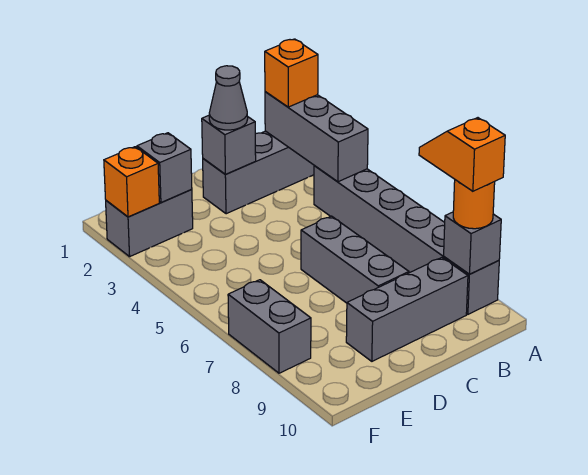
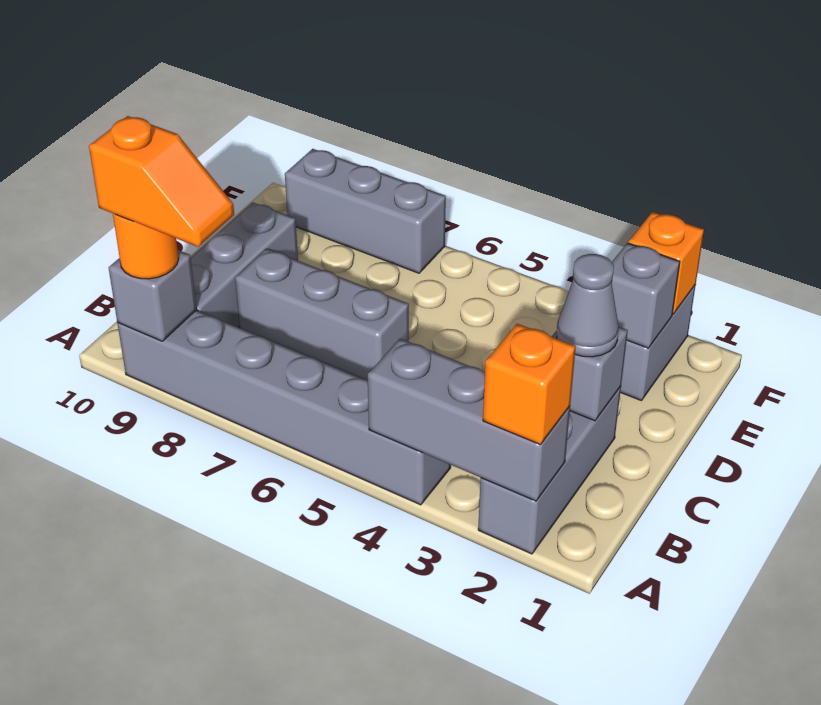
grey brick F7:F8 level 1 -> grey brick F7:F9 level 1

